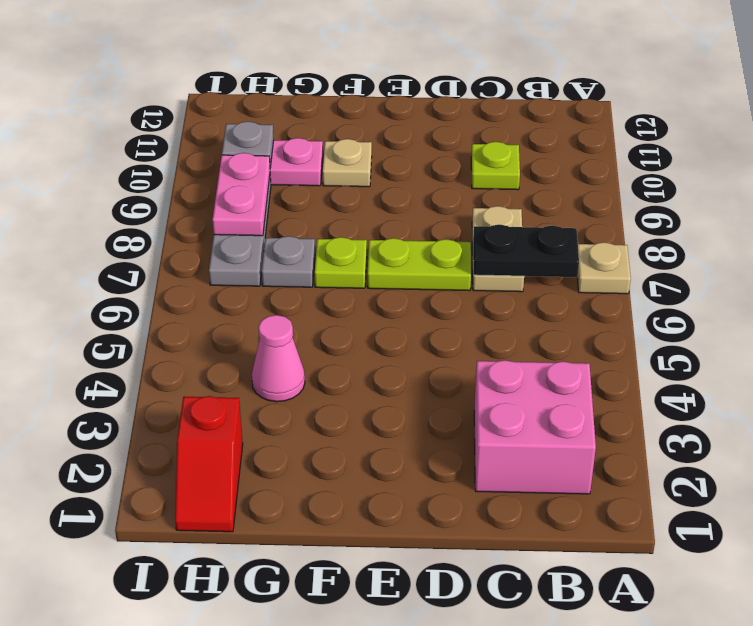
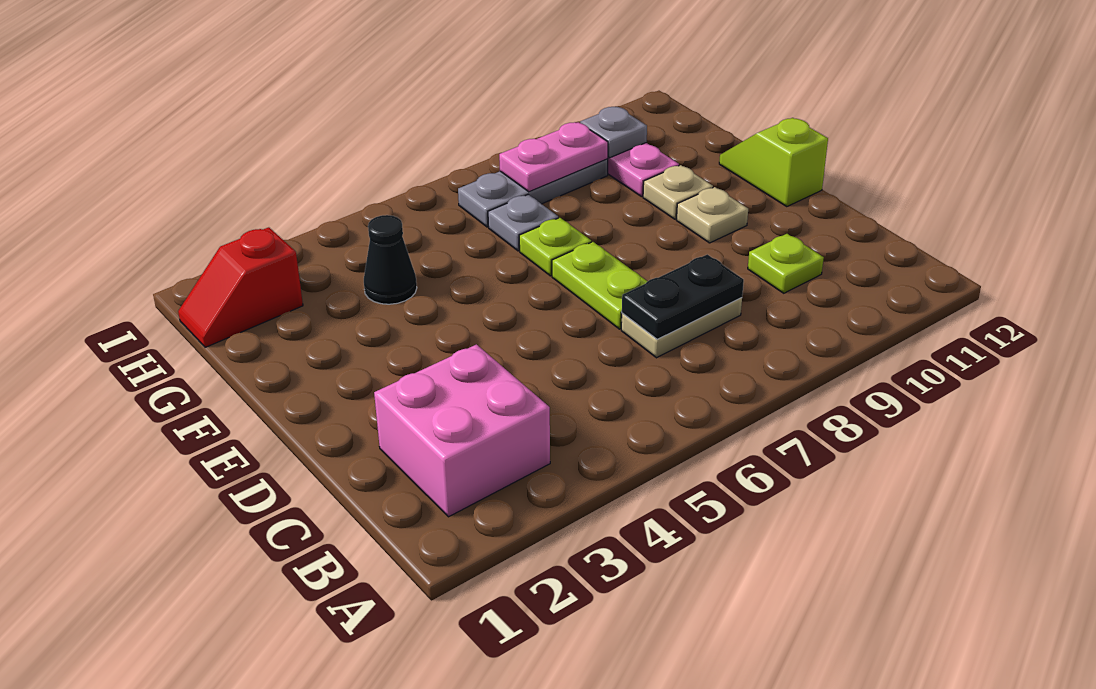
tan plate A7 level 1 -> tan plate E10 level 1
black plate B7:C7 level 2 -> black plate C7:C8 level 2
none -> lime slope E12:F12 level 1 top E
pink cone G4 level 1 -> black cone G4 level 1

